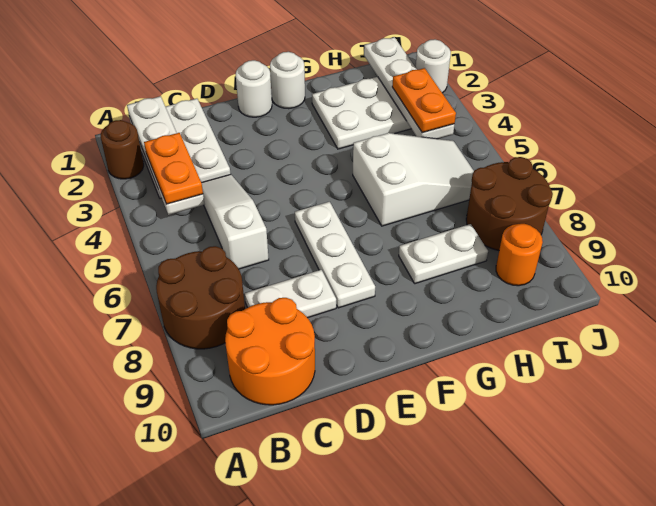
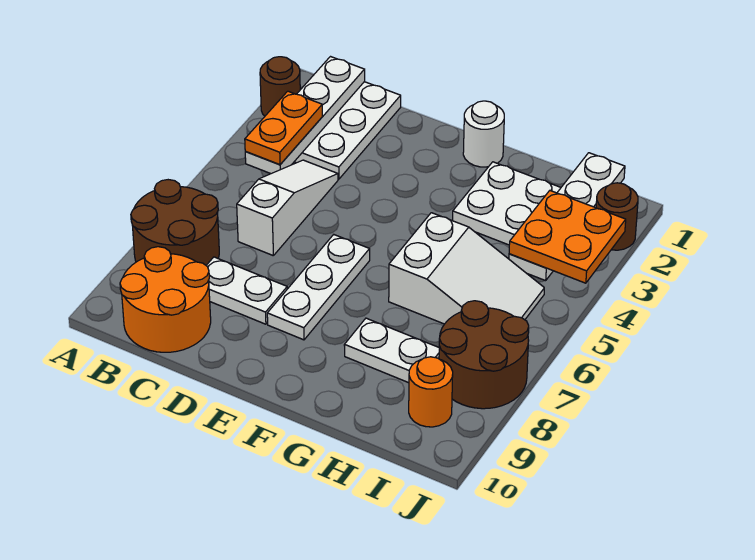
white round brick E1 level 1 -> none
orange plate I3:I4 level 3 -> orange plate I3:J4 level 3
white round brick J2 level 1 -> brown round brick J2 level 1

